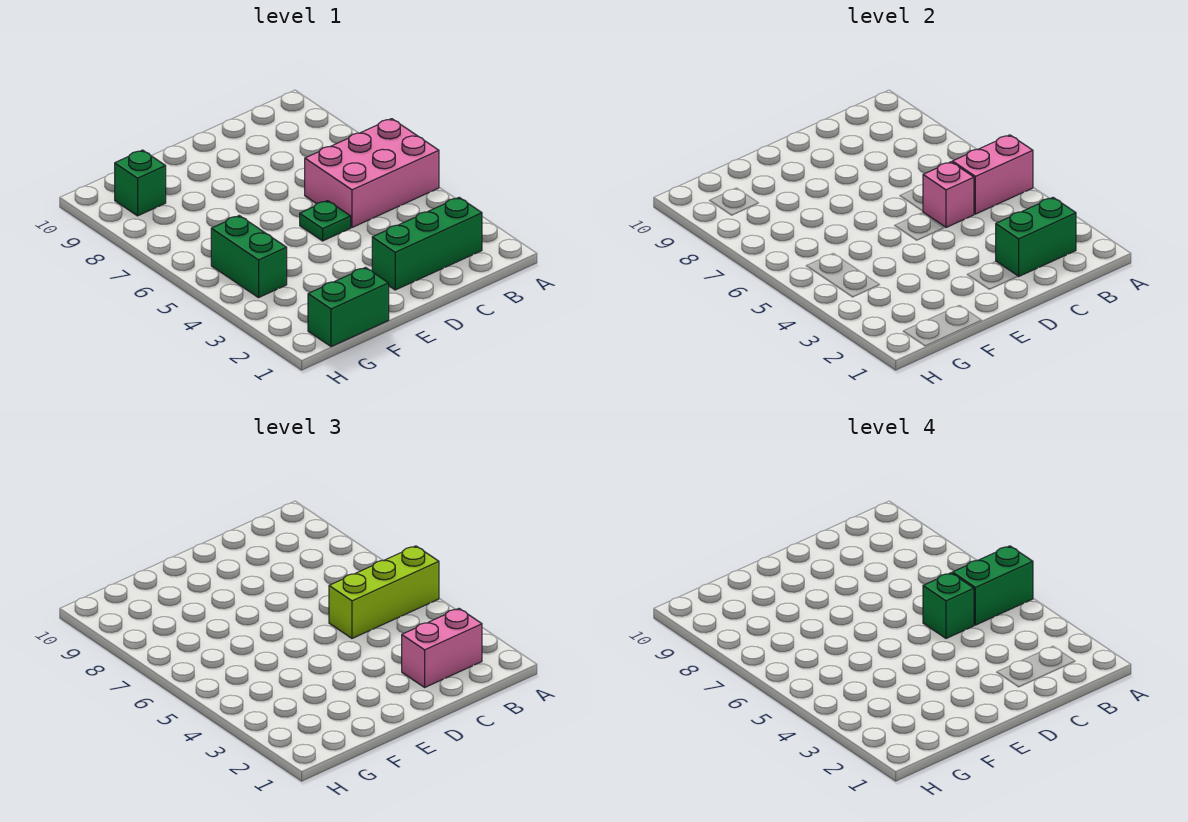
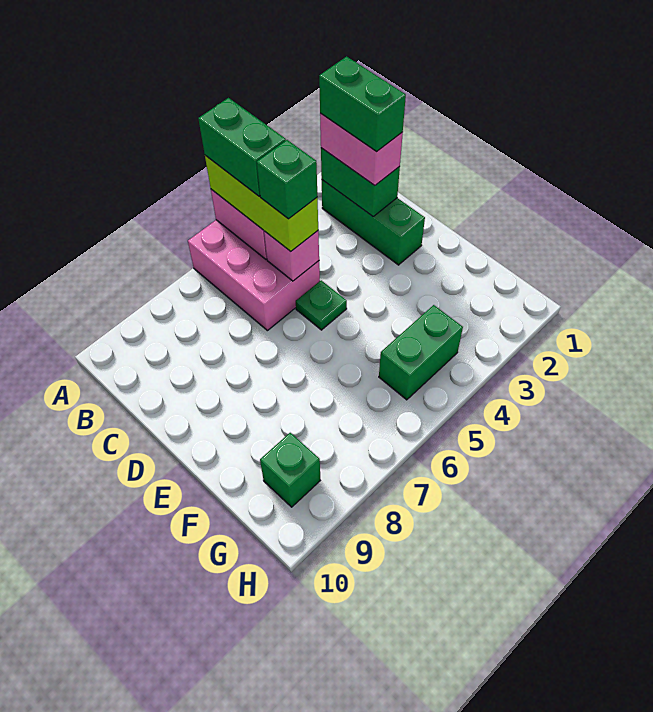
green brick F1:G1 level 1 -> green brick B2:C2 level 4

